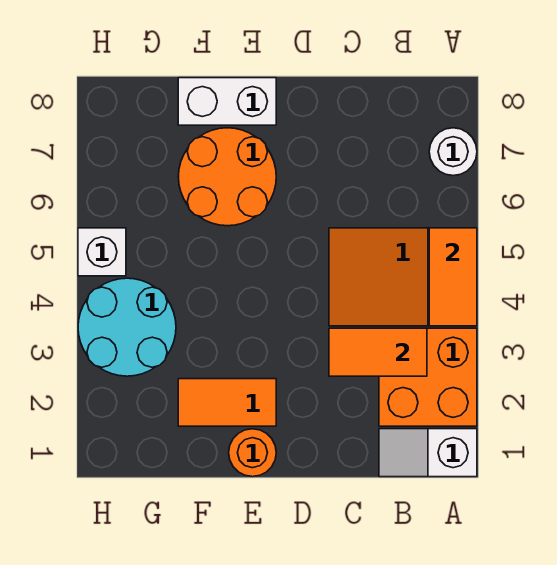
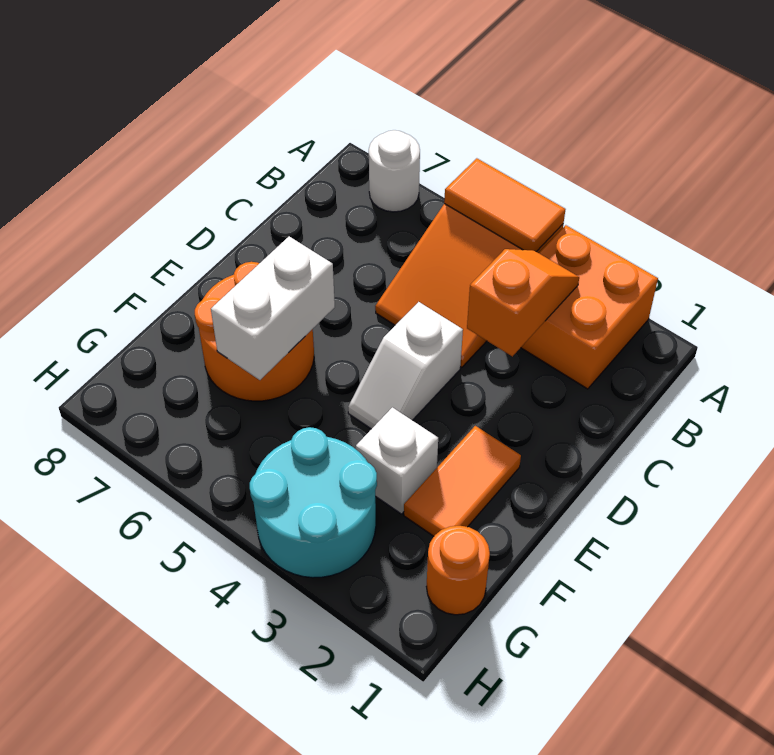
white slope A1:B1 level 1 top A -> white slope D4:E4 level 1 top D
orange tile B3:C3 level 2 -> orange slope B3:C3 level 2 top C
orange round brick E1 level 1 -> orange round brick G1 level 1
white brick E8:F8 level 1 -> white brick E6:F6 level 2
white brick H5 level 1 -> white brick F3 level 1

